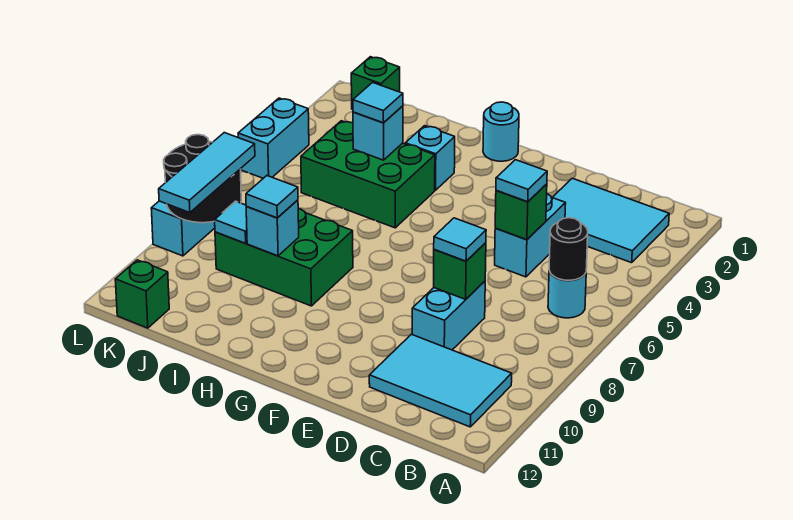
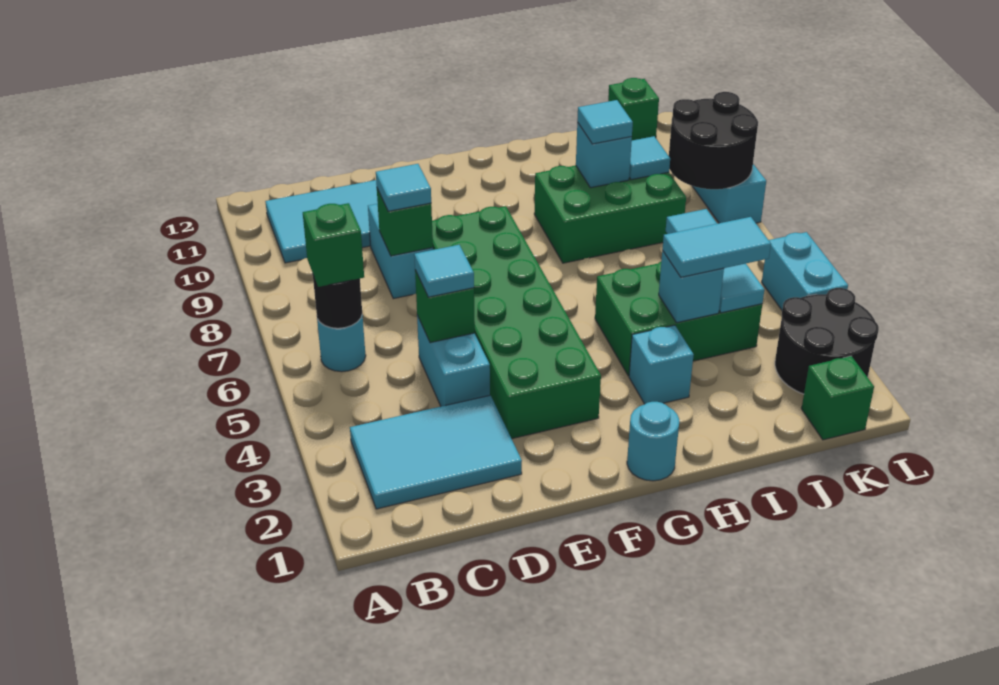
none -> green brick B6 level 3
none -> green brick E3:F8 level 1
cyan tile I4 level 3 -> cyan tile I4:J4 level 3
none -> black round brick K2:L3 level 1
cyan tile K8:K10 level 3 -> cyan tile J4:J6 level 2

